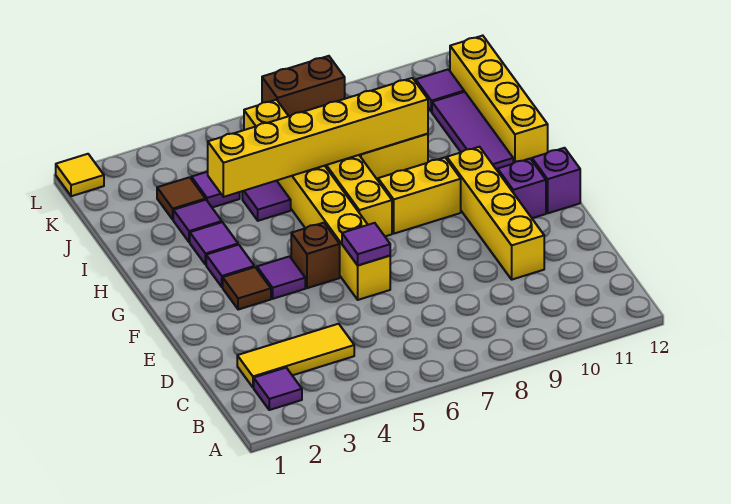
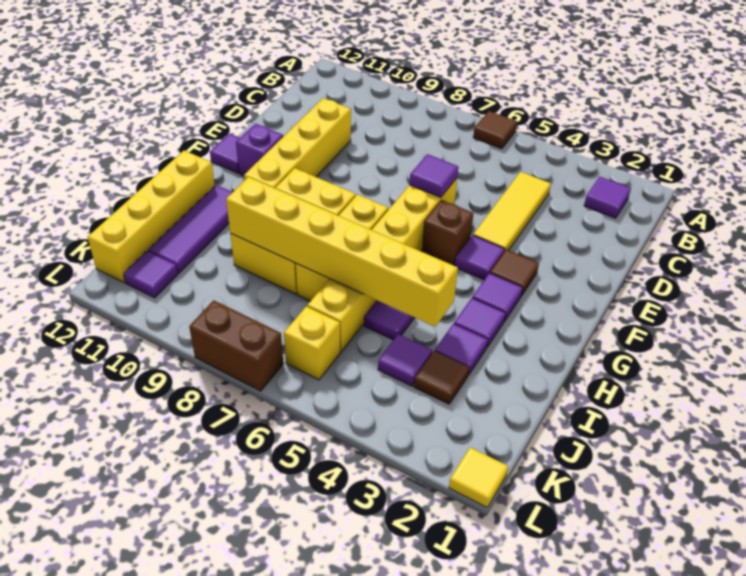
none -> brown tile A6 level 1
yellow tile C2:C4 level 1 -> yellow tile C4:E4 level 1
purple brick F12 level 1 -> purple tile F12 level 1

